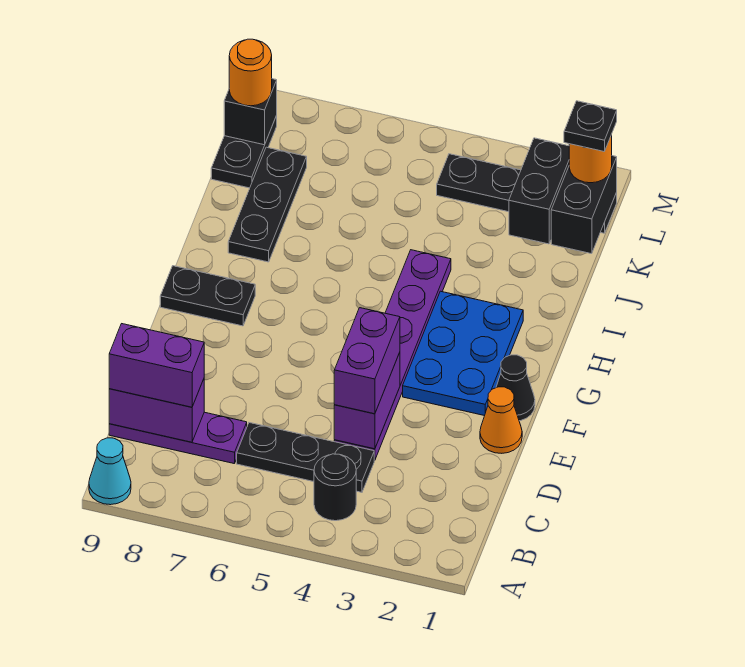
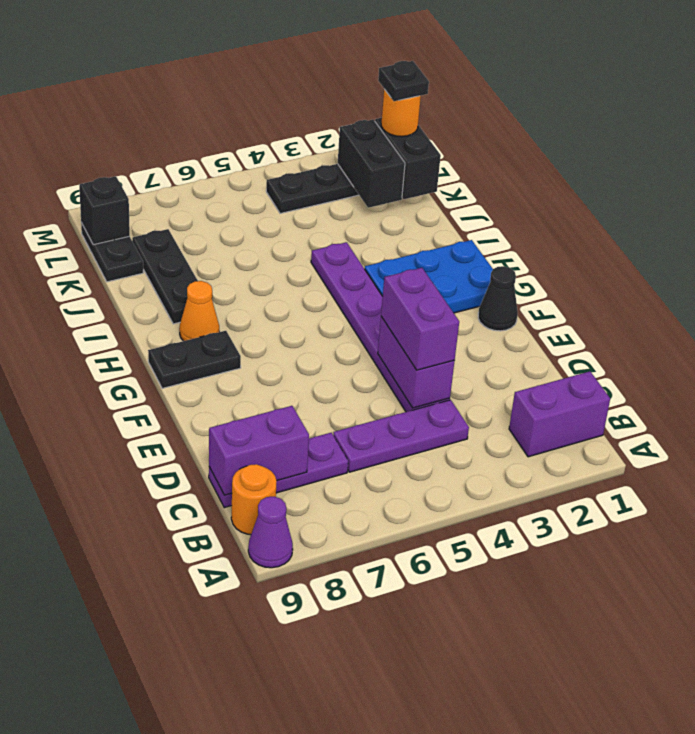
cyan cone A9 level 1 -> purple cone A9 level 1
black round brick B4 level 1 -> none
black plate C4:C6 level 1 -> purple plate C4:C6 level 1
purple brick C8:C9 level 3 -> purple brick B1:B2 level 1
orange cone E1 level 1 -> orange cone H8 level 1
blue plate F2:H3 level 1 -> blue plate G1:H3 level 1
orange round brick L9 level 3 -> orange round brick B9 level 1

